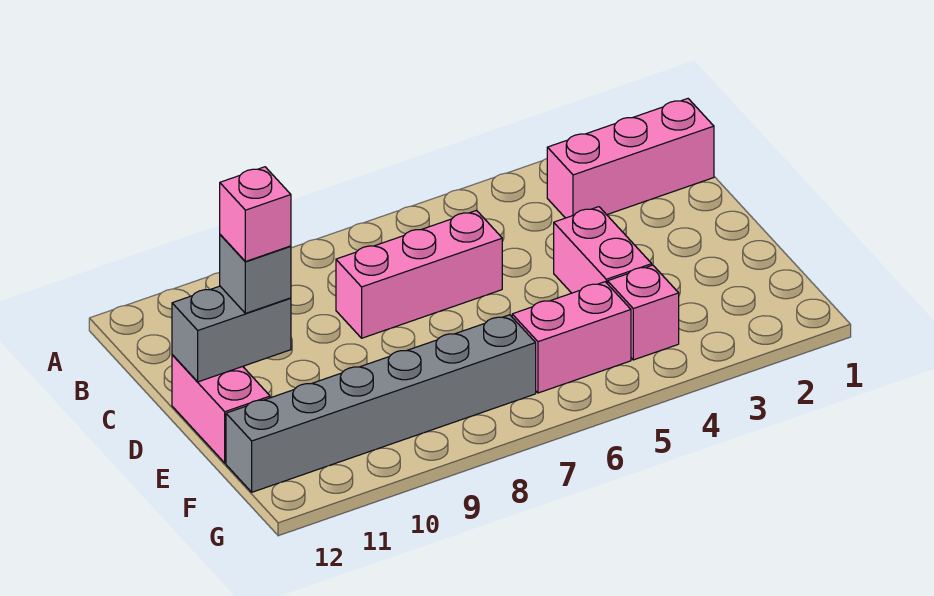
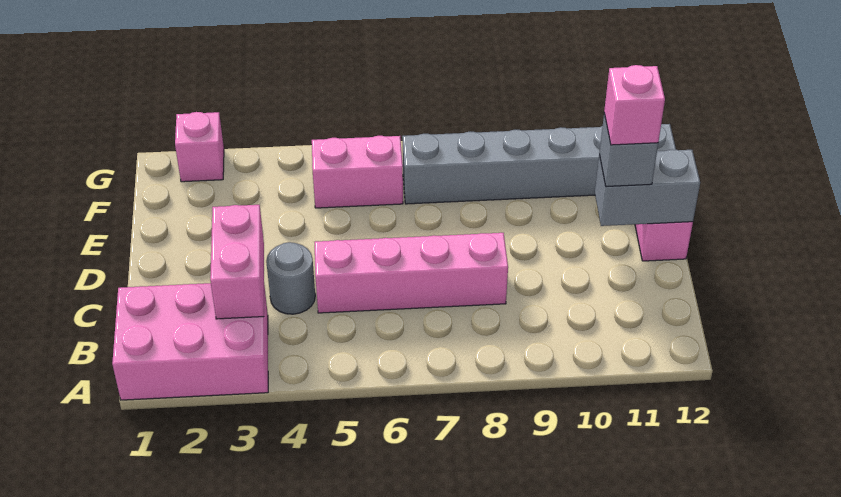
pink brick B1:B3 level 1 -> pink brick A1:B3 level 1
none -> grey round brick C4 level 1
pink brick C6:C8 level 1 -> pink brick C5:C8 level 1
pink brick D4:E4 level 1 -> pink brick B3:C3 level 2
pink brick F4 level 1 -> pink brick G2 level 1

